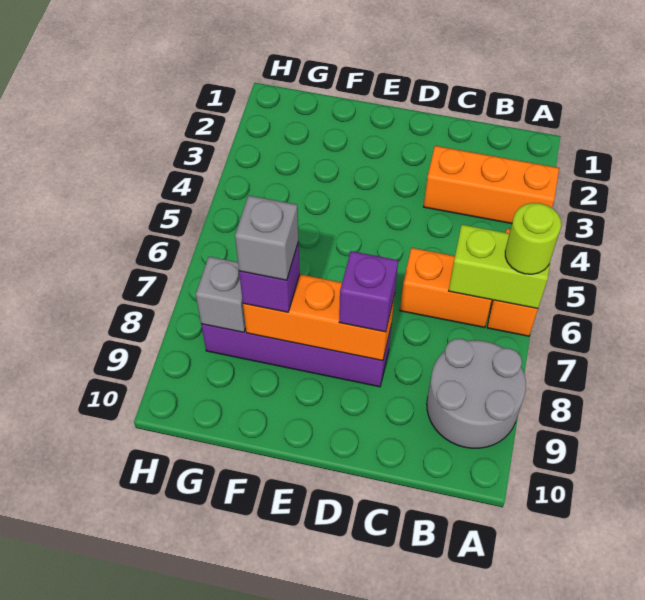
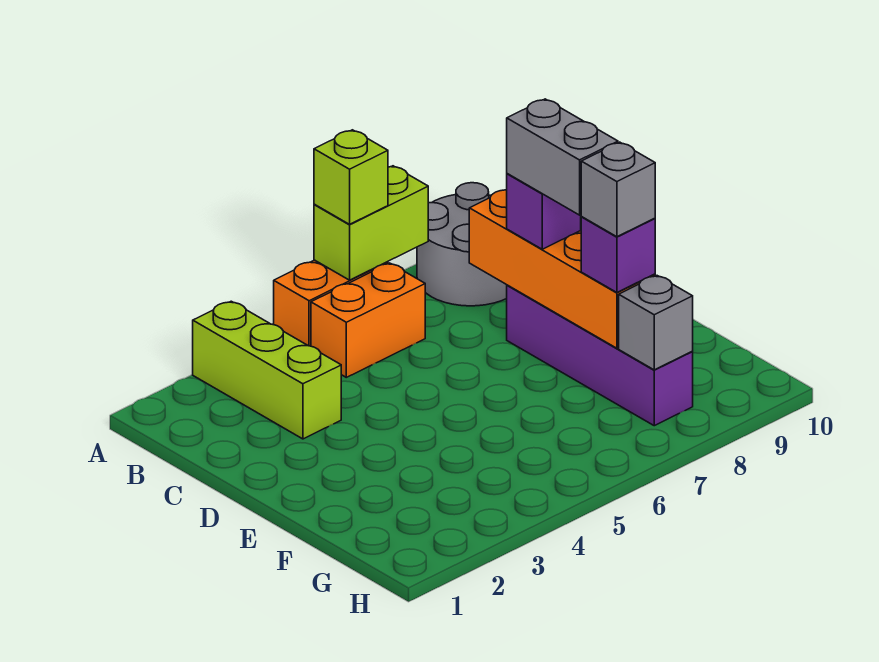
orange brick A3:C3 level 1 -> lime brick A3:C3 level 1
lime brick A6:B6 level 2 -> lime brick A6:A7 level 2
lime round brick A6 level 3 -> lime brick A6 level 3
orange brick B6:C6 level 1 -> orange brick B5:B6 level 1
orange brick D8:F8 level 2 -> orange brick C8:F8 level 2
none -> grey brick D8:E8 level 4

